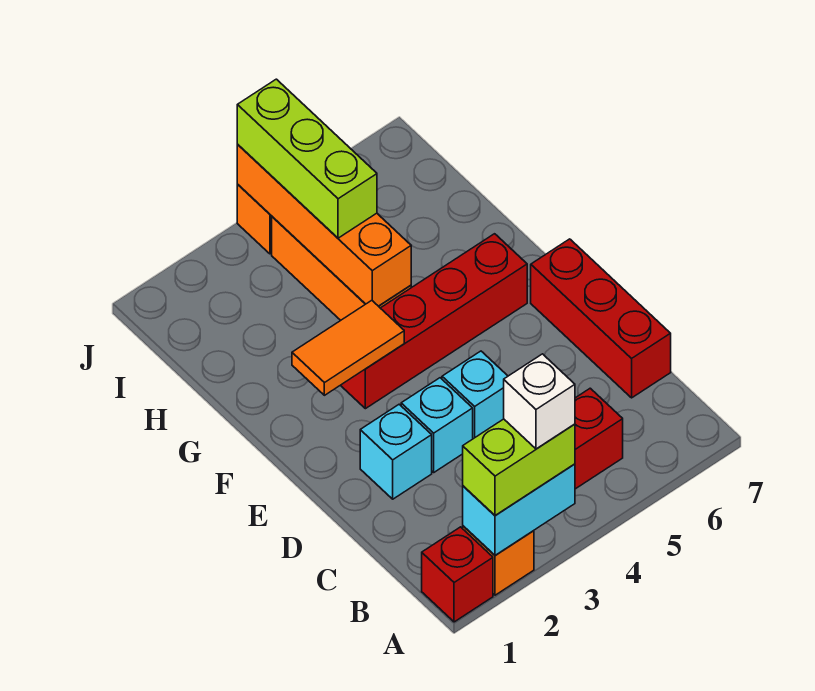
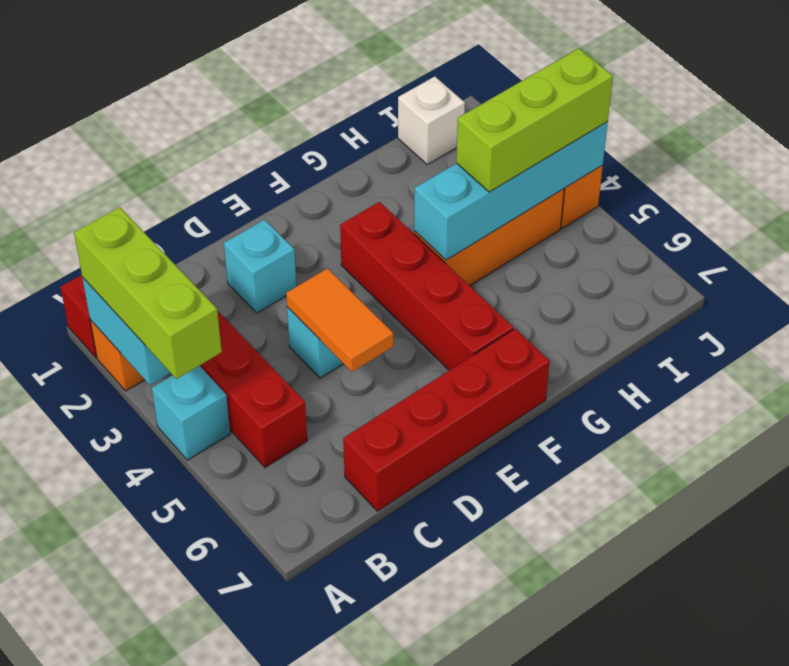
lime brick A2:A3 level 3 -> lime brick A2:A4 level 3
white brick A3 level 4 -> white brick I1 level 1
red brick C7:E7 level 1 -> red brick C7:F7 level 1
cyan brick D3 level 1 -> cyan brick A4 level 1
orange tile F2:F3 level 2 -> orange tile D4:D5 level 2
orange brick G4:J4 level 2 -> cyan brick G4:J4 level 2

